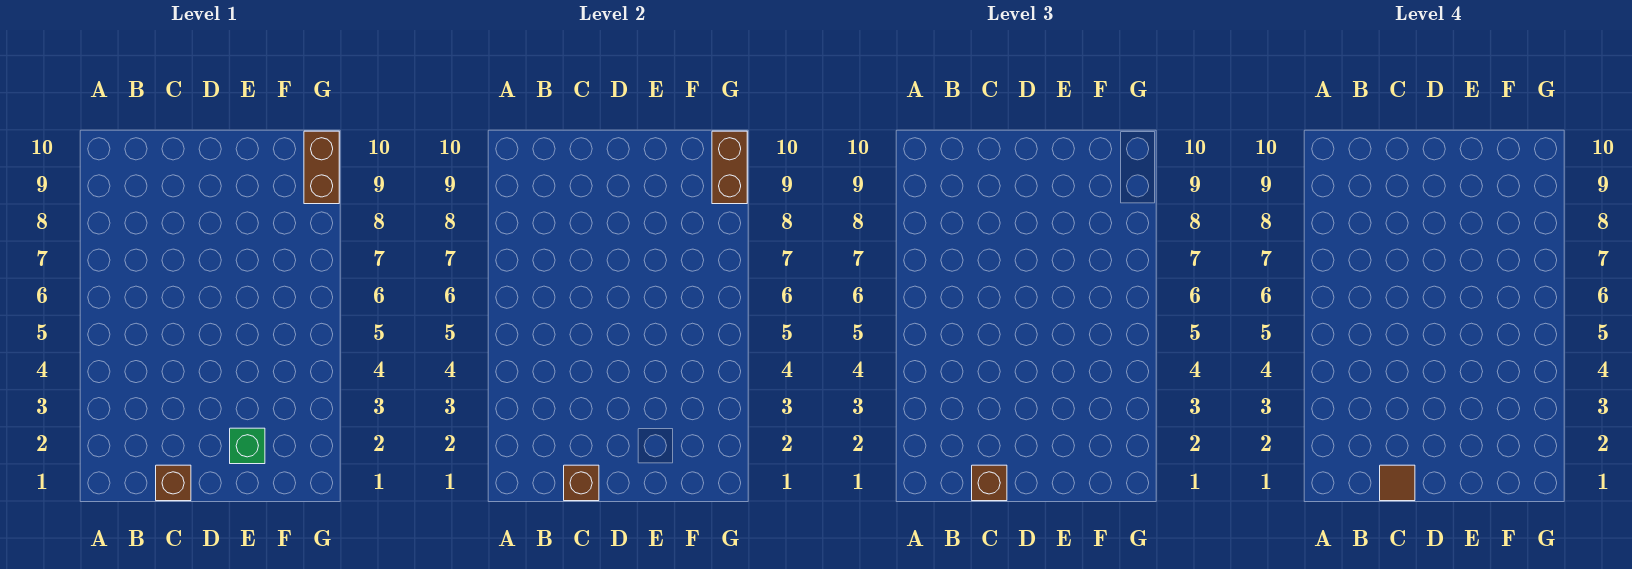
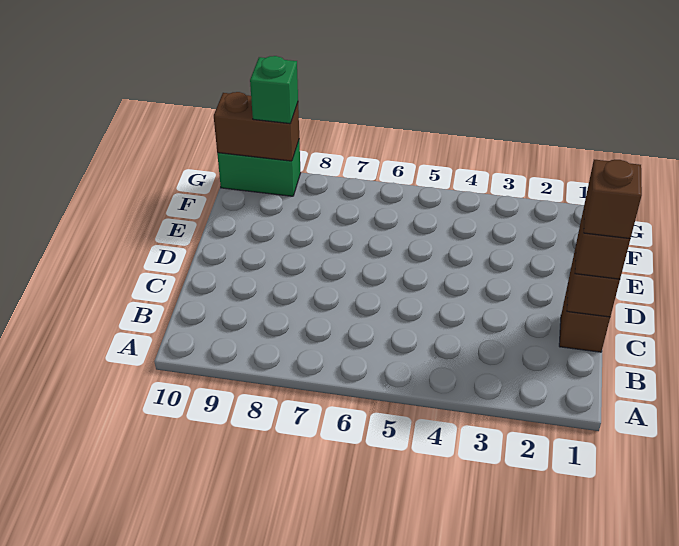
brown tile C1 level 4 -> brown brick C1 level 4
green brick E2 level 1 -> green brick G9 level 3
brown brick G9:G10 level 1 -> green brick G9:G10 level 1

